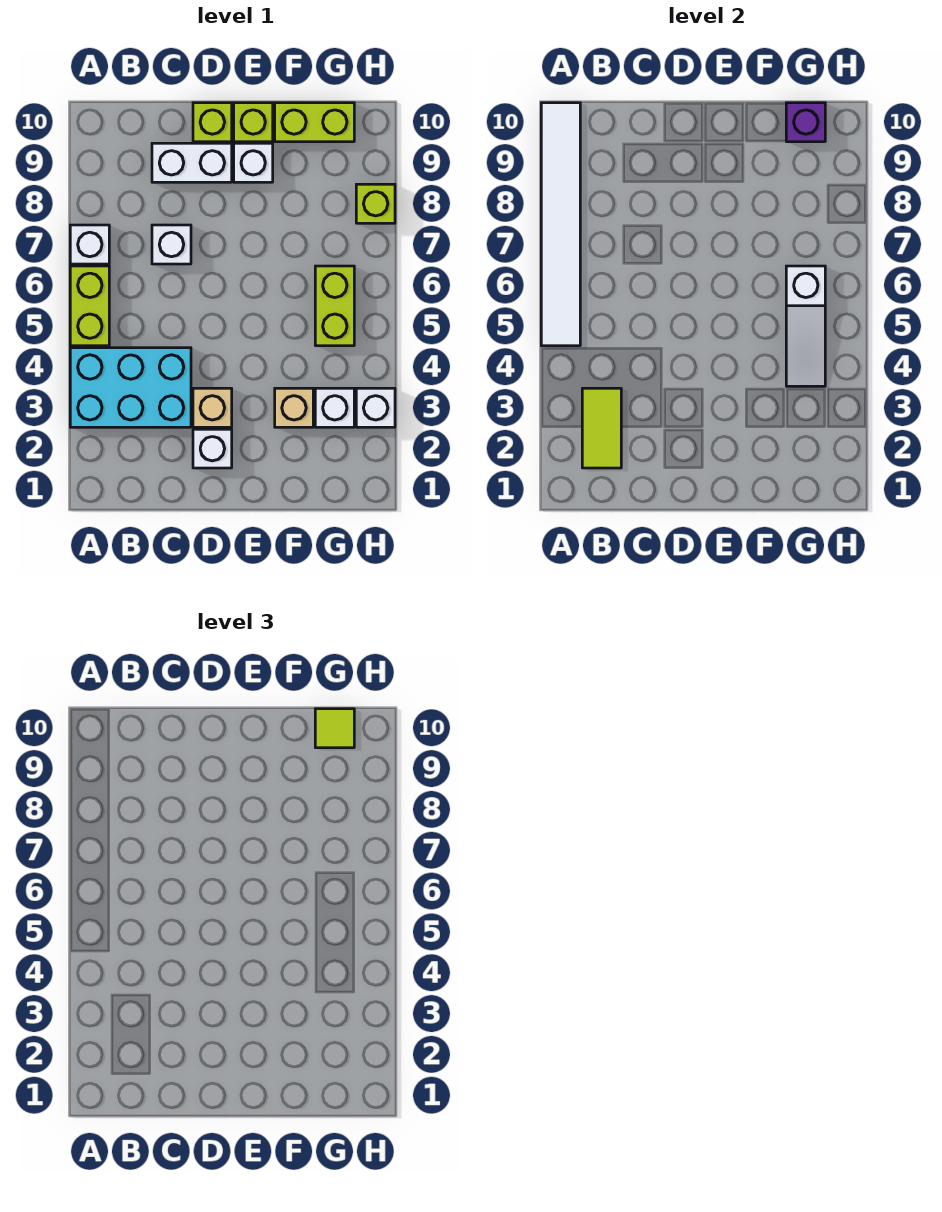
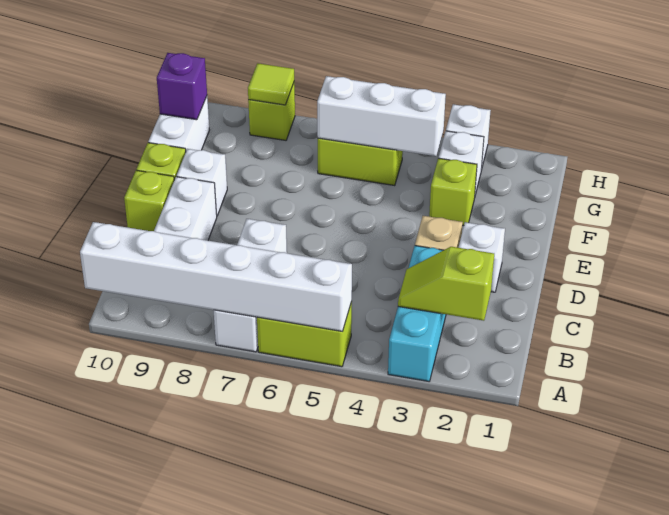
cyan brick A3:C4 level 1 -> cyan brick A3:C3 level 1
white tile A5:A10 level 2 -> white brick A5:A10 level 2
lime tile B2:B3 level 2 -> lime slope B2:B3 level 2 top 2
tan brick F3 level 1 -> lime brick F3 level 1
lime brick F10:G10 level 1 -> white brick F10:G10 level 1
white slope G4:G6 level 2 top 6 -> white brick G4:G6 level 2
lime tile G10 level 3 -> lime tile H8 level 2

